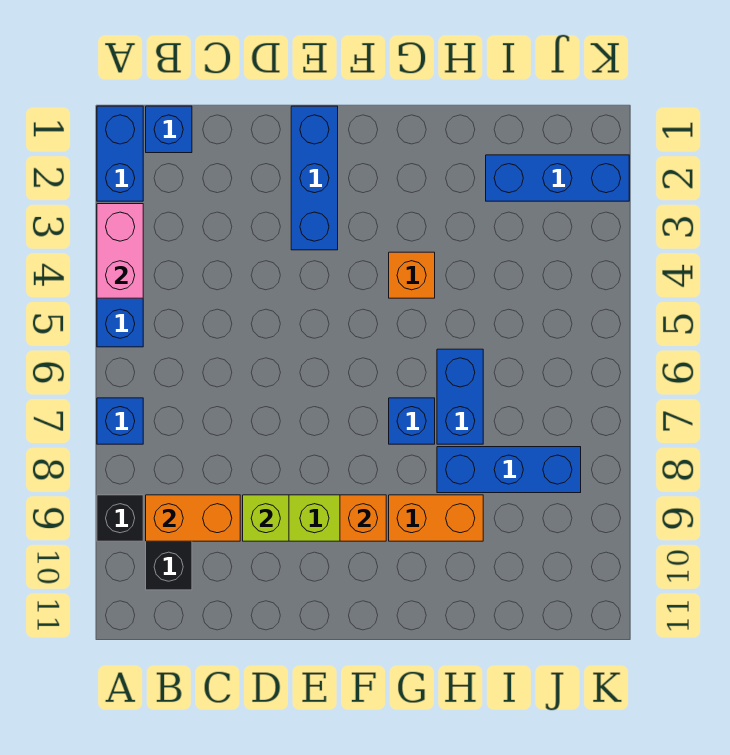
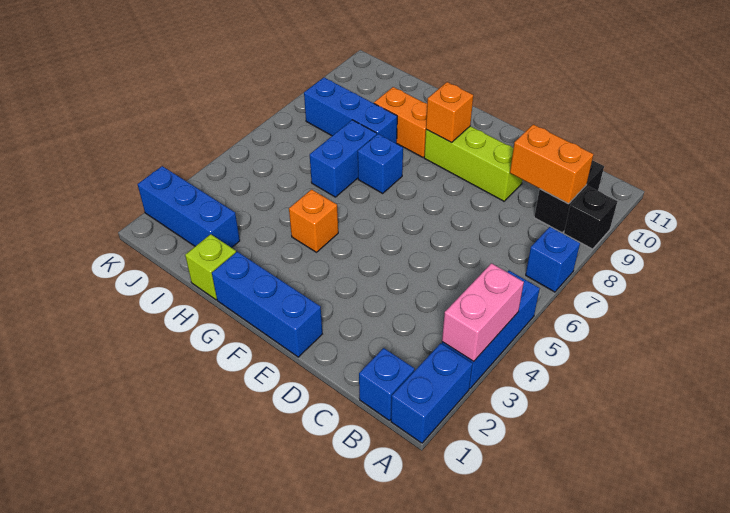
lime brick D9 level 2 -> lime brick H1 level 1
blue brick E1:E3 level 1 -> blue brick E1:G1 level 1

